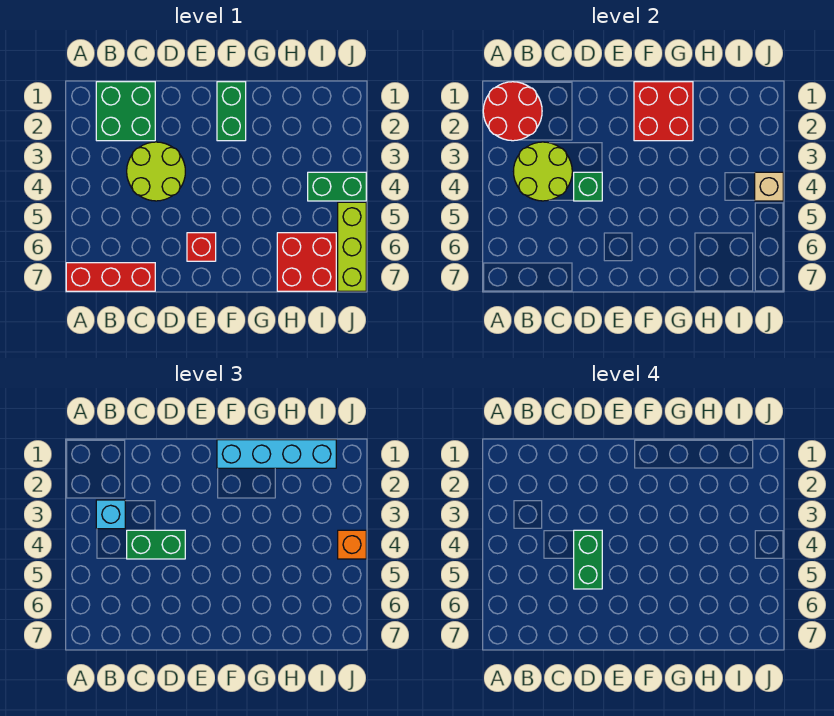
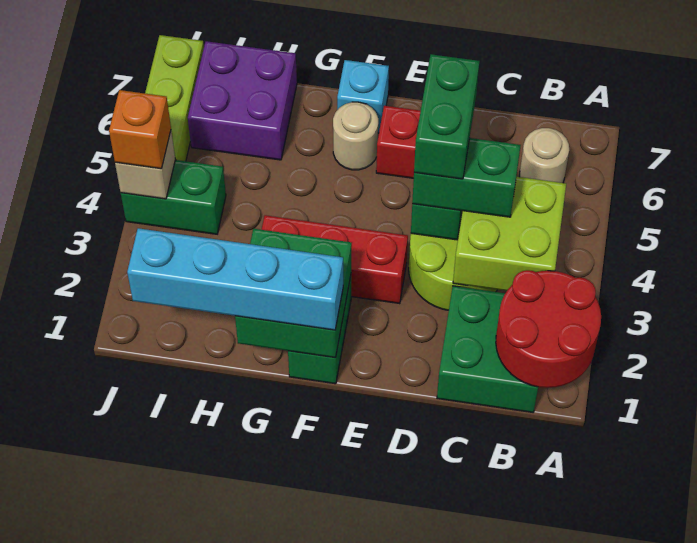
red brick A7:C7 level 1 -> red brick E3:G3 level 1
lime round brick B3:C4 level 2 -> lime brick B3:C4 level 2
cyan brick B3 level 3 -> cyan brick F7 level 1
none -> tan round brick B6 level 1
red brick F1:G2 level 2 -> green brick F1:G2 level 2
none -> tan round brick F6 level 1
red brick H6:I7 level 1 -> purple brick H6:I7 level 1

